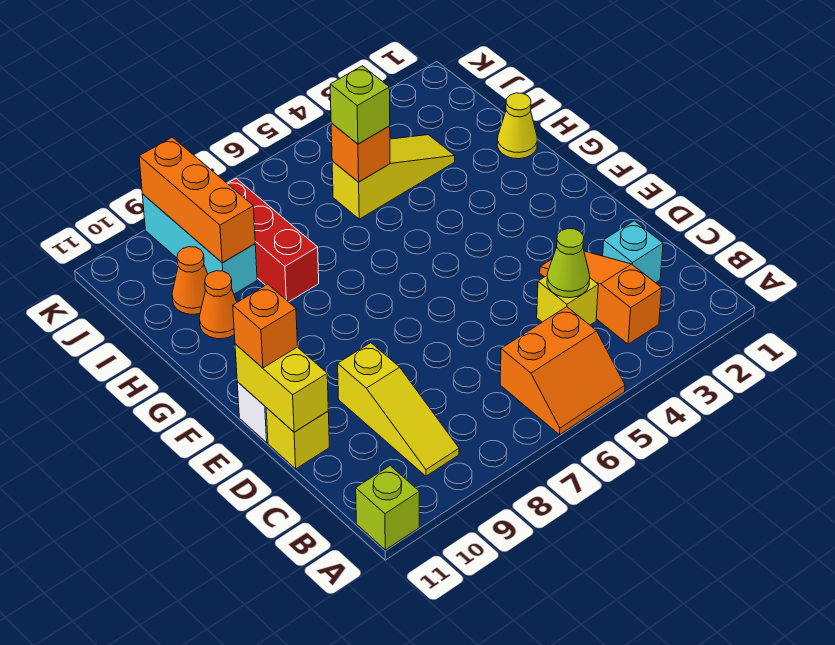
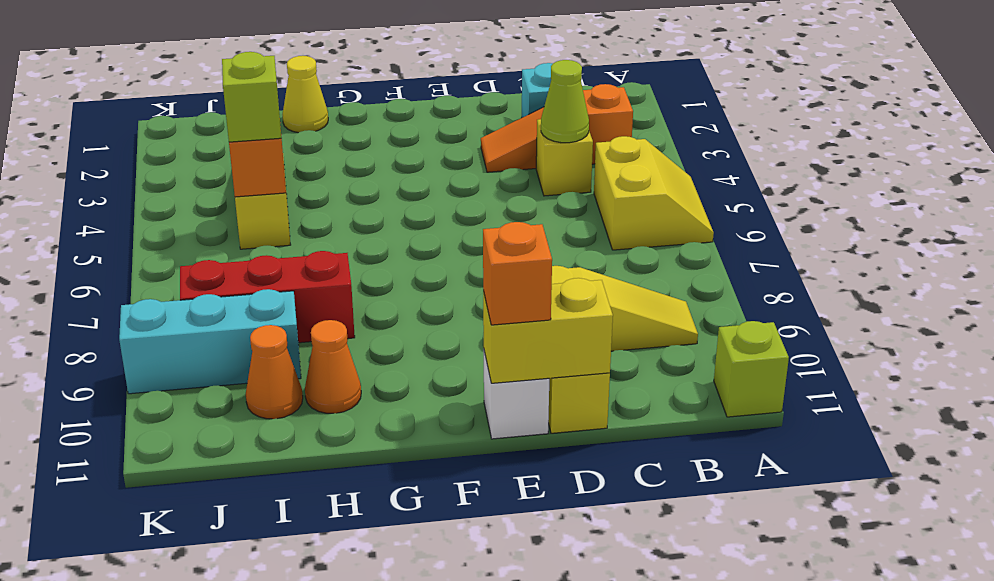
orange slope A5:B6 level 1 top B -> yellow slope A5:B6 level 1 top B
orange brick I9:K9 level 2 -> none

